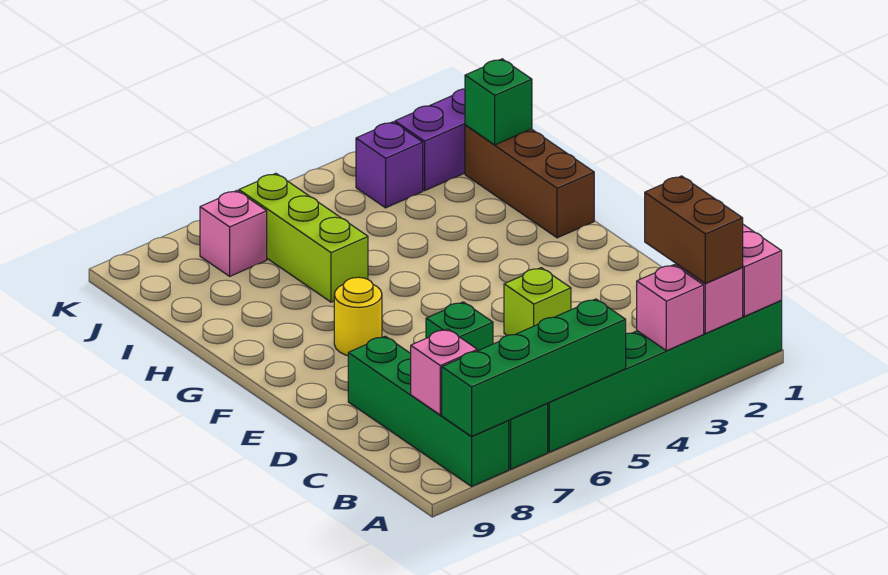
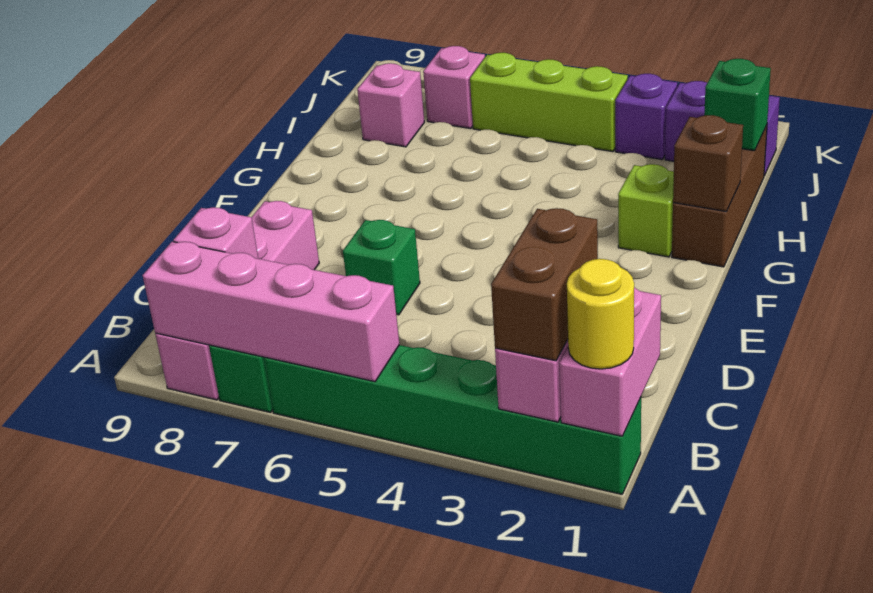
pink brick A3 level 2 -> pink brick I8 level 1
green brick A5:A8 level 2 -> pink brick A5:A8 level 2
green brick A8:D8 level 1 -> pink brick A8:D8 level 1
lime brick D4 level 1 -> lime brick G2 level 1
yellow round brick F7 level 1 -> yellow round brick A1 level 3
none -> brown brick G1 level 2
lime brick H6:J6 level 1 -> lime brick J4:J6 level 1

